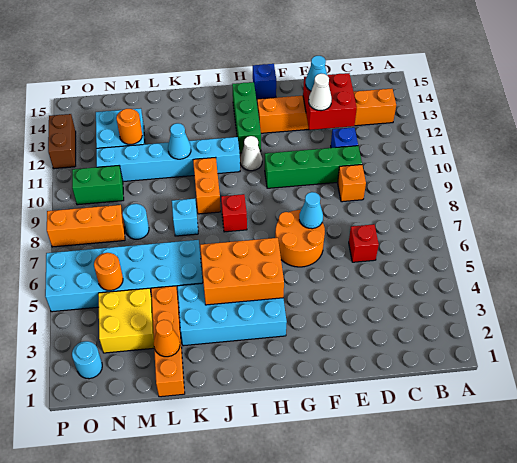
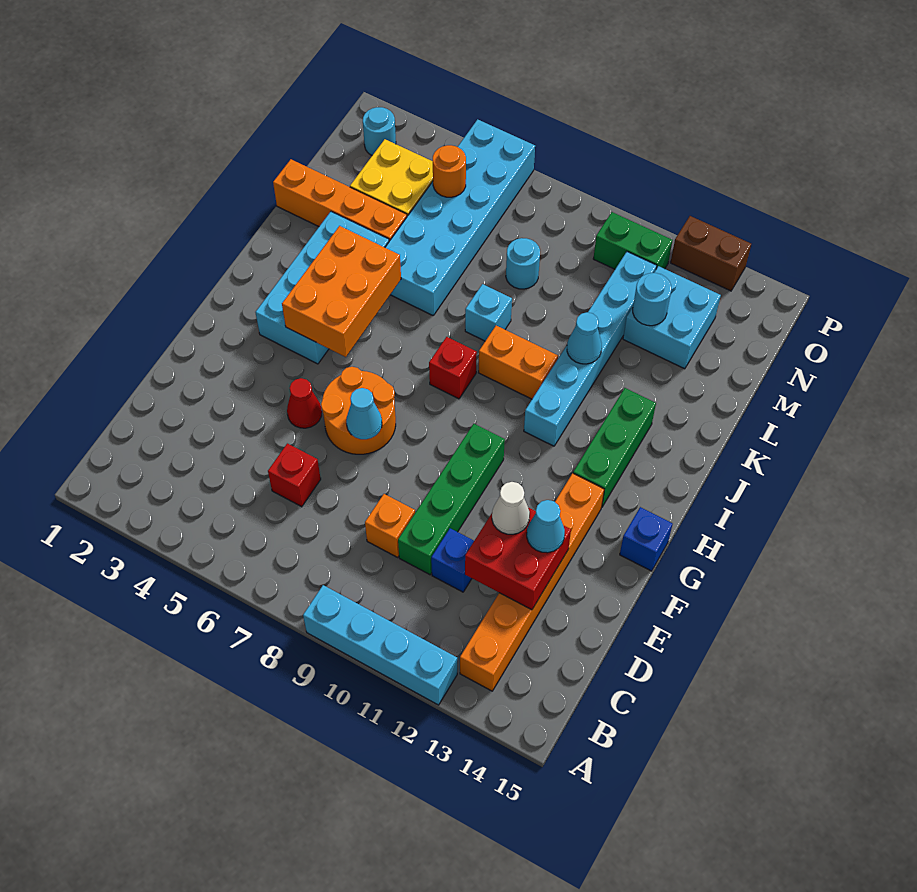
none -> cyan brick A9:A12 level 1
none -> red cone F5 level 1
white cone H11 level 1 -> none
green brick H12:H14 level 1 -> green brick H13:J13 level 1
orange cone L2 level 2 -> none
orange round brick M12 level 2 -> cyan round brick M12 level 2
orange brick N8:P8 level 1 -> none
green brick N10:O10 level 1 -> green brick O10:O11 level 1

